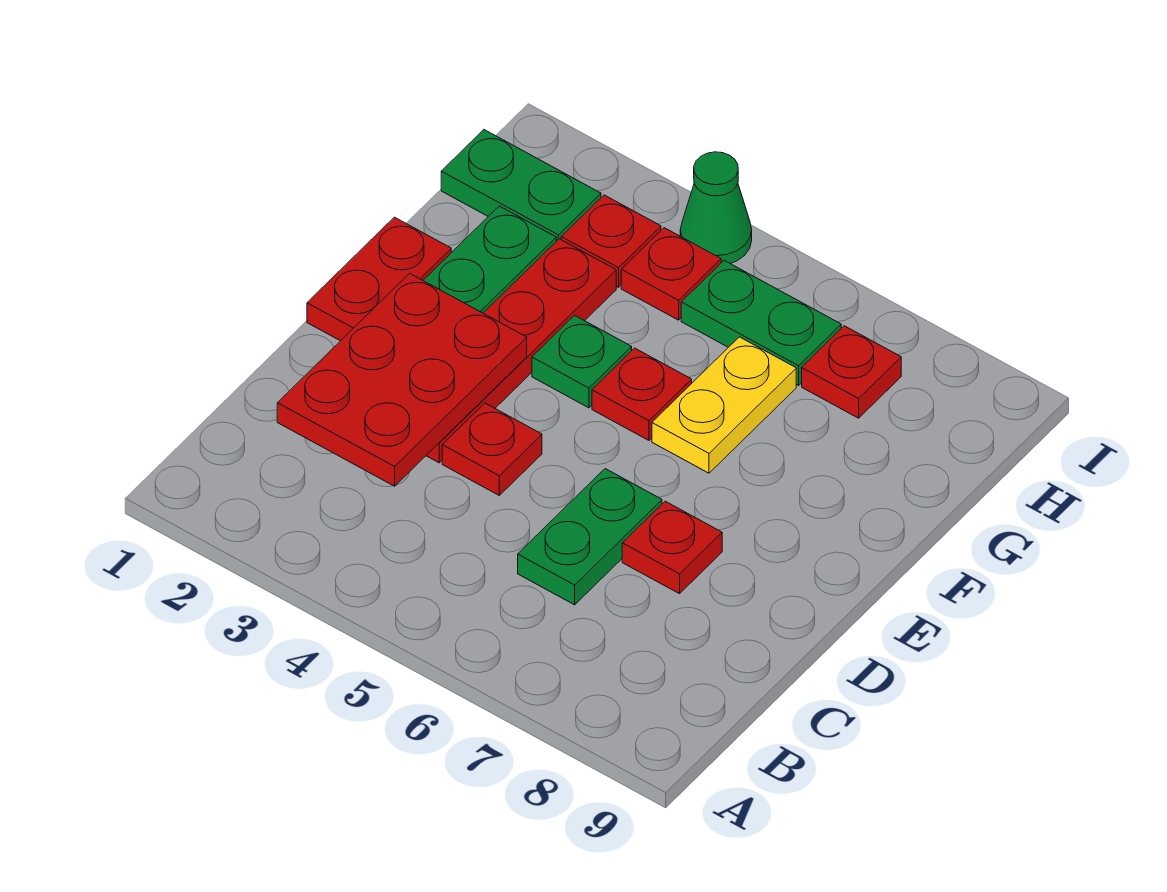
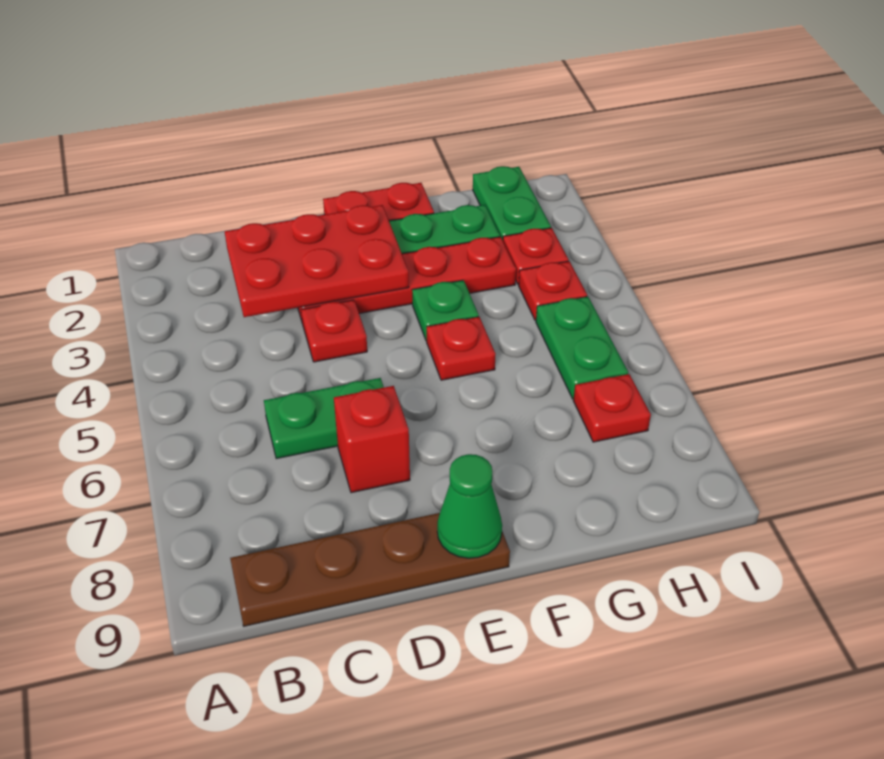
none -> brown plate B9:E9 level 1
red plate D7 level 1 -> red brick D7 level 1
yellow plate F6:G6 level 1 -> none
green cone I4 level 1 -> green cone E9 level 2

